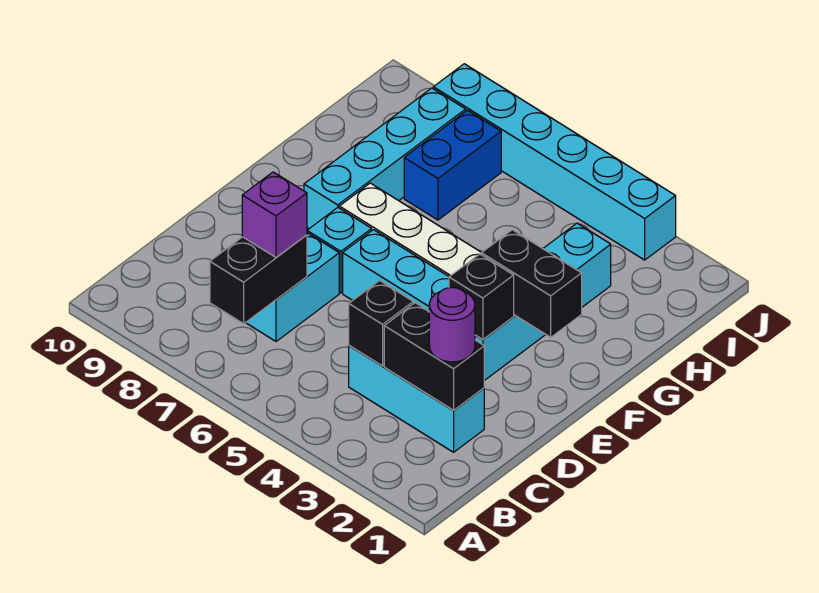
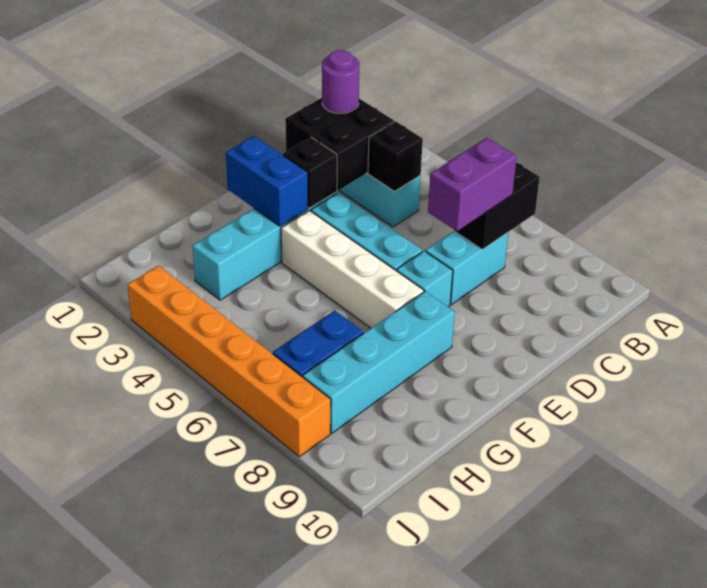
black brick C2:C3 level 2 -> black brick C2:D3 level 2
purple brick C7 level 3 -> purple brick C7:D7 level 3
black brick F2:F3 level 2 -> blue brick F2:F3 level 2
cyan brick J3:J8 level 1 -> orange brick J3:J8 level 1

